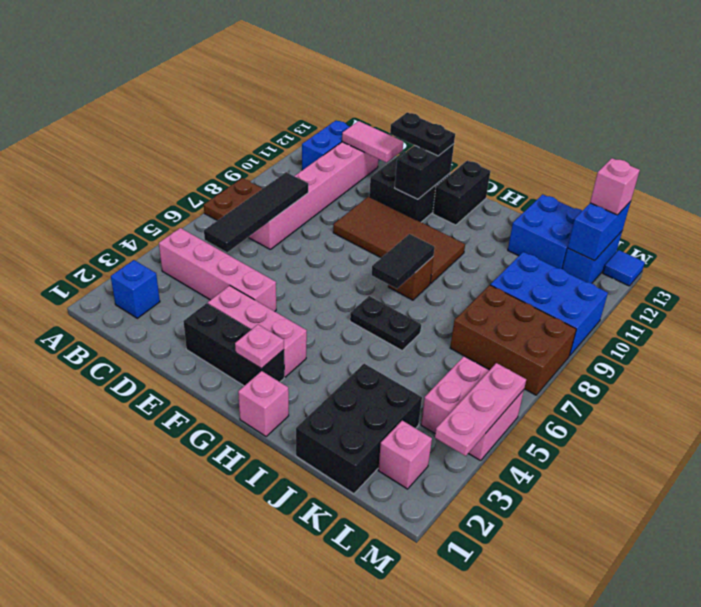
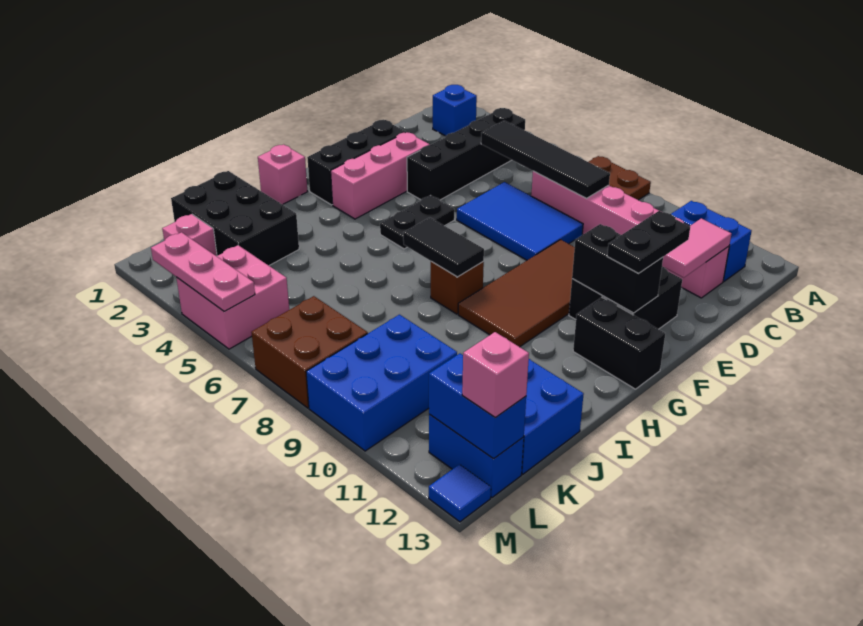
pink brick B4:E4 level 1 -> black brick B4:E4 level 1
none -> blue tile D6:E8 level 1
pink plate G2 level 2 -> none
black plate H6:I6 level 1 -> black plate F5:G5 level 1
brown brick K7:M8 level 1 -> brown brick L7:M8 level 1

